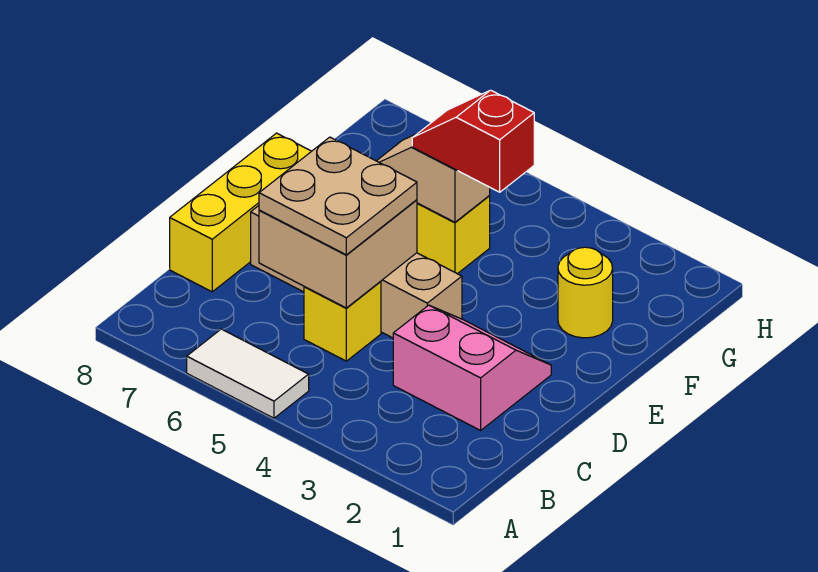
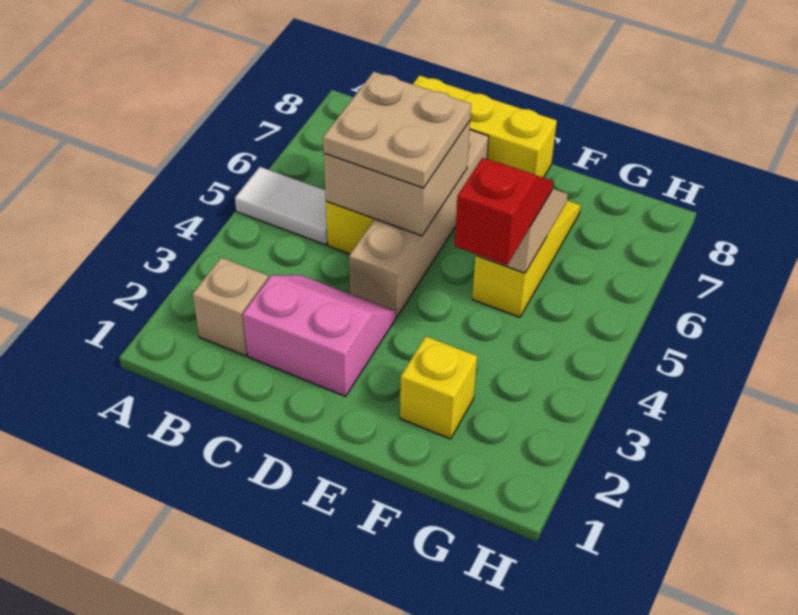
white tile A5:A6 level 1 -> white tile A5:B5 level 1
none -> tan brick B2 level 1
pink slope C2:D3 level 1 top C -> pink slope C2:D3 level 1 top 2
yellow round brick F2 level 1 -> yellow brick F2 level 1

